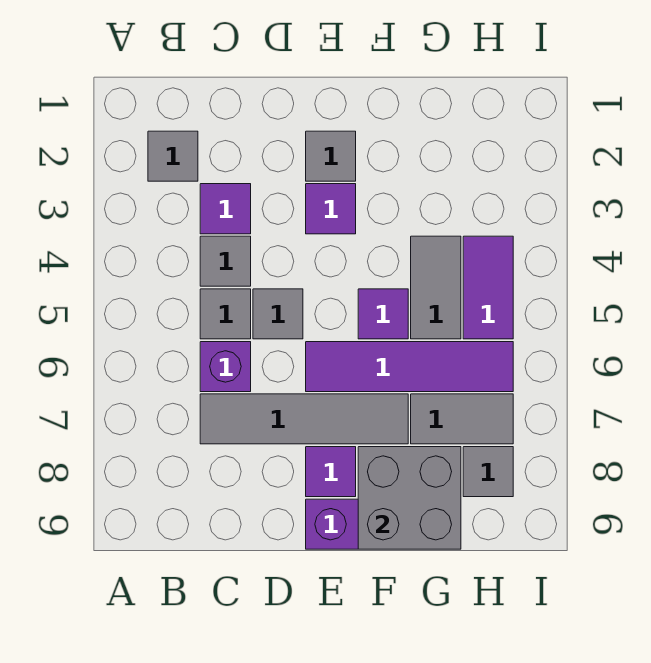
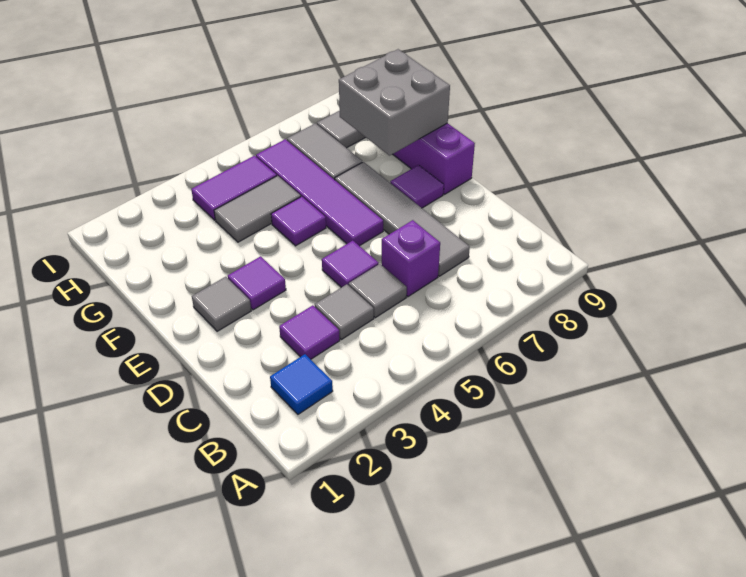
grey tile B2 level 1 -> blue tile B2 level 1
grey tile D5 level 1 -> purple tile D5 level 1

